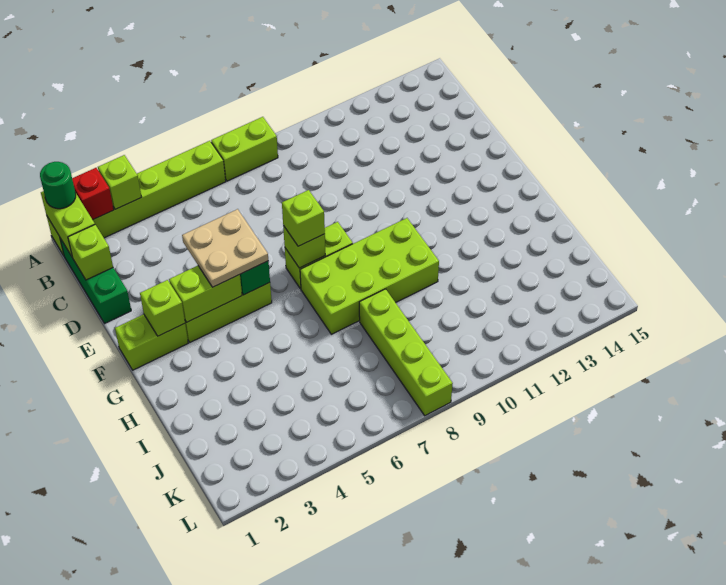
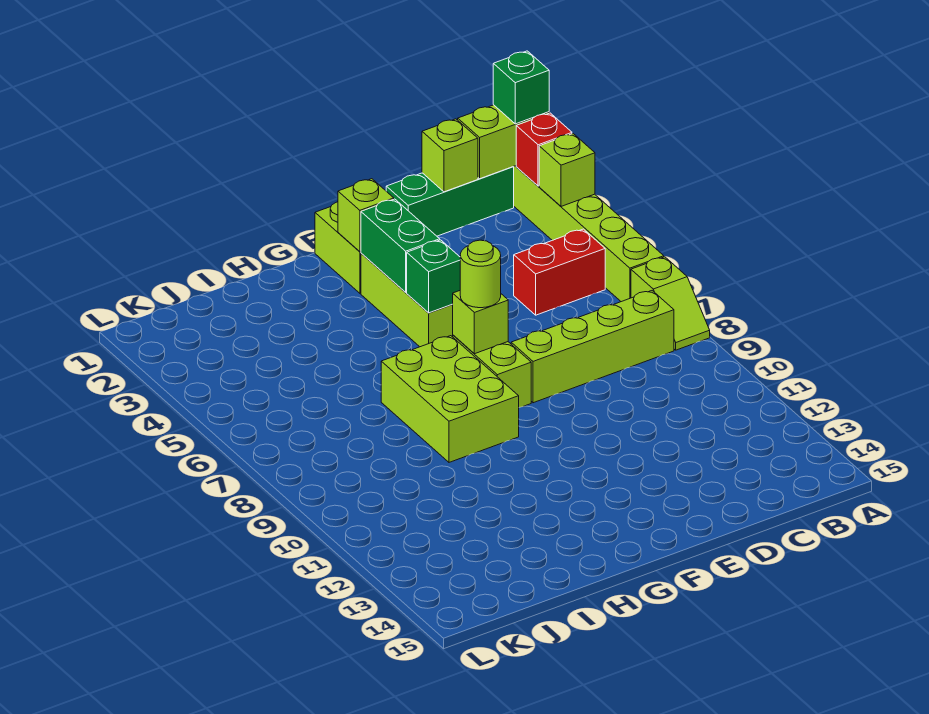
green round brick A1 level 3 -> green brick A1 level 3
lime brick A7:A8 level 1 -> lime slope A7:A8 level 1 top 7
none -> red brick B5:C5 level 1
tan plate E4:F5 level 3 -> none
lime brick F3:F4 level 2 -> green brick F3:F4 level 2
lime brick F7 level 3 -> lime round brick F7 level 3
lime brick G7:H10 level 1 -> lime brick G7:H9 level 1
lime brick I8:L8 level 1 -> lime brick B8:E8 level 1

